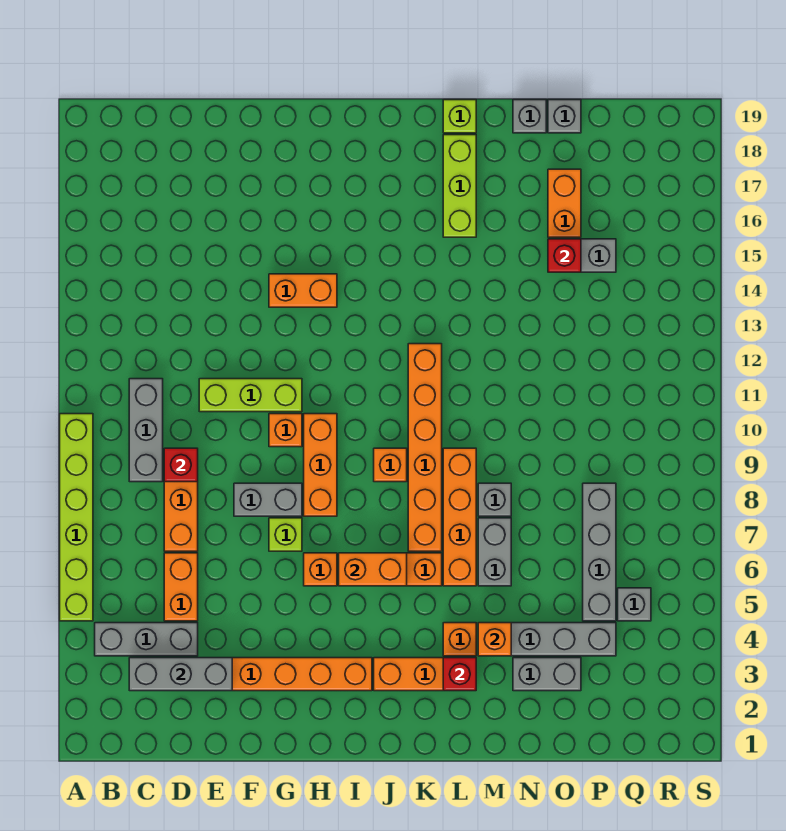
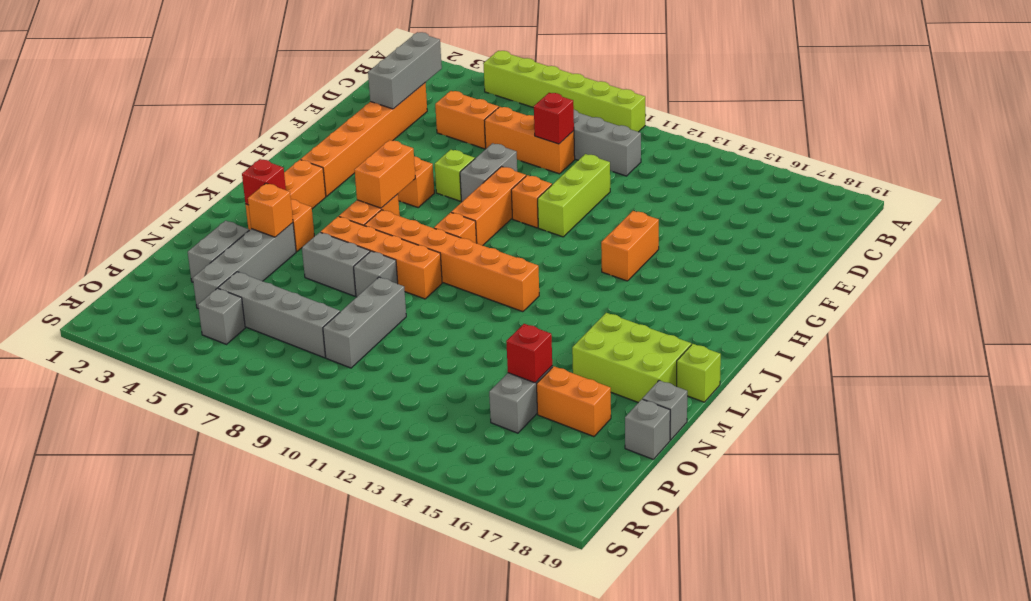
grey brick B4:D4 level 1 -> grey brick N9:P9 level 1
orange brick H8:H10 level 1 -> orange brick G9:I9 level 1
lime brick L16:L18 level 1 -> lime brick L16:M18 level 1

